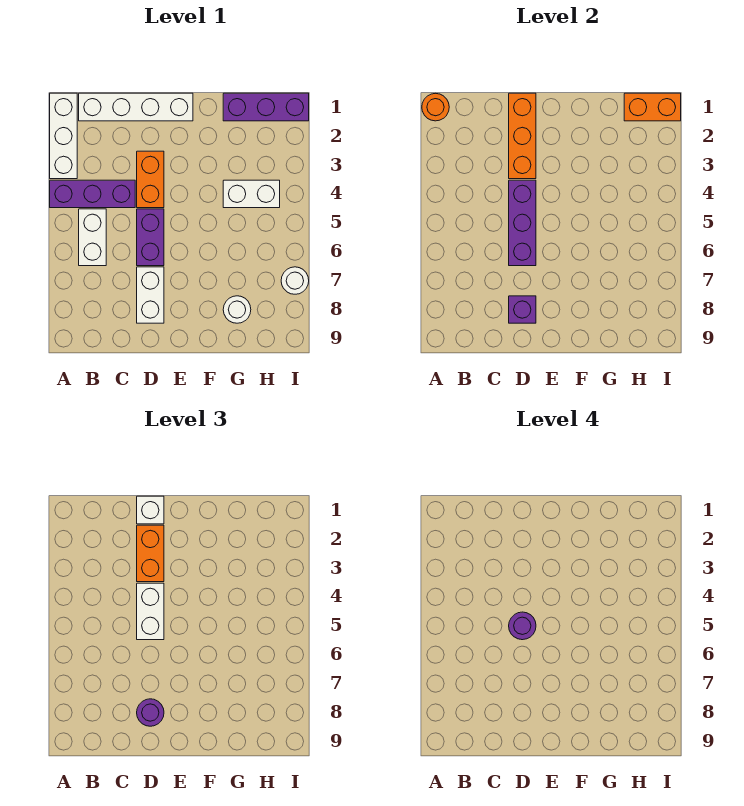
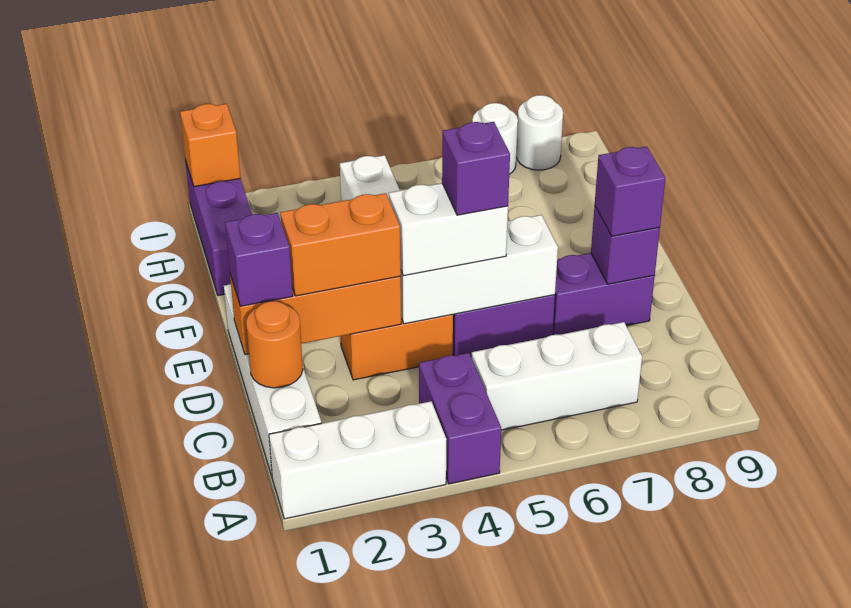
orange round brick A1 level 2 -> orange round brick C1 level 2
purple brick A4:C4 level 1 -> purple brick A4:B4 level 1
white brick B5:B6 level 1 -> white brick B5:B7 level 1
white brick D1 level 3 -> purple brick D1 level 3
purple brick D4:D6 level 2 -> white brick D4:D6 level 2
purple round brick D5 level 4 -> purple brick D5 level 4
white brick D7:D8 level 1 -> purple brick D7:D8 level 1
purple round brick D8 level 3 -> purple brick D8 level 3
white round brick G8 level 1 -> white round brick I8 level 1
orange brick H1:I1 level 2 -> orange brick I1 level 2

